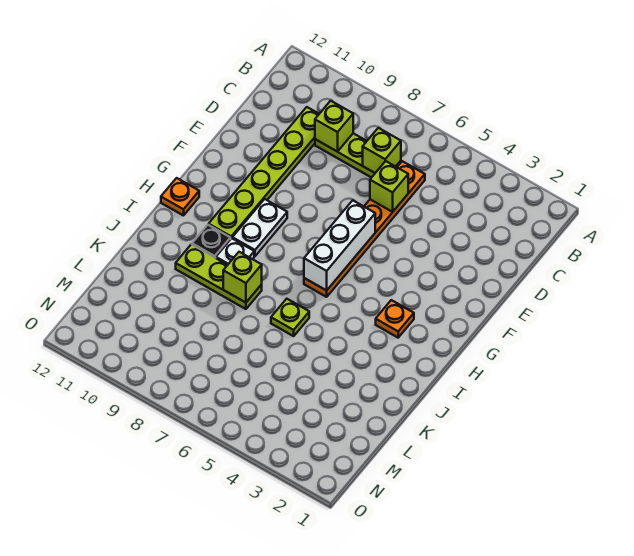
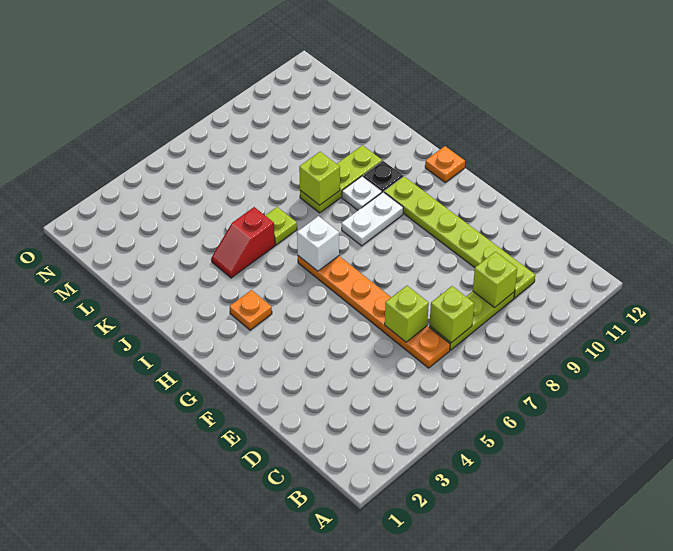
white brick F6:H6 level 2 -> white brick H6 level 2
white plate G9:H9 level 1 -> white plate H8:H9 level 1
none -> red slope J4:J5 level 1 top 5

